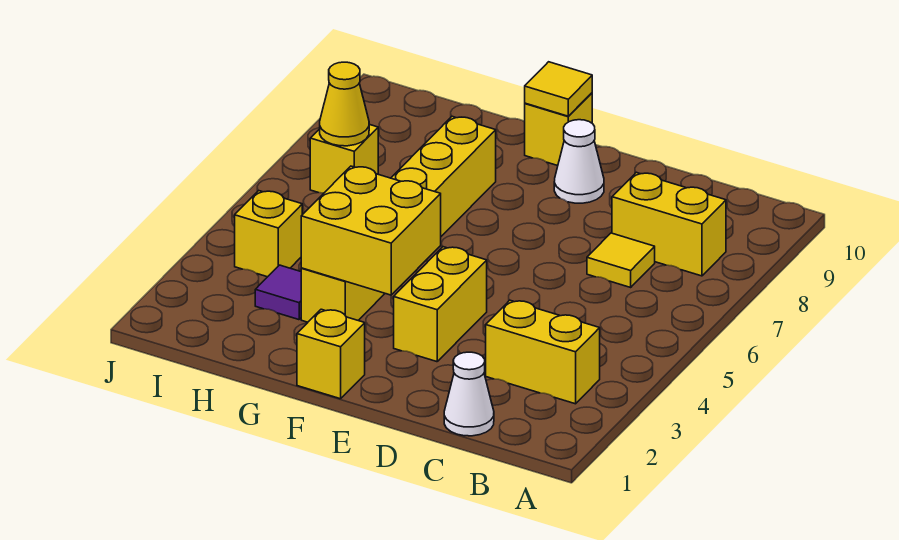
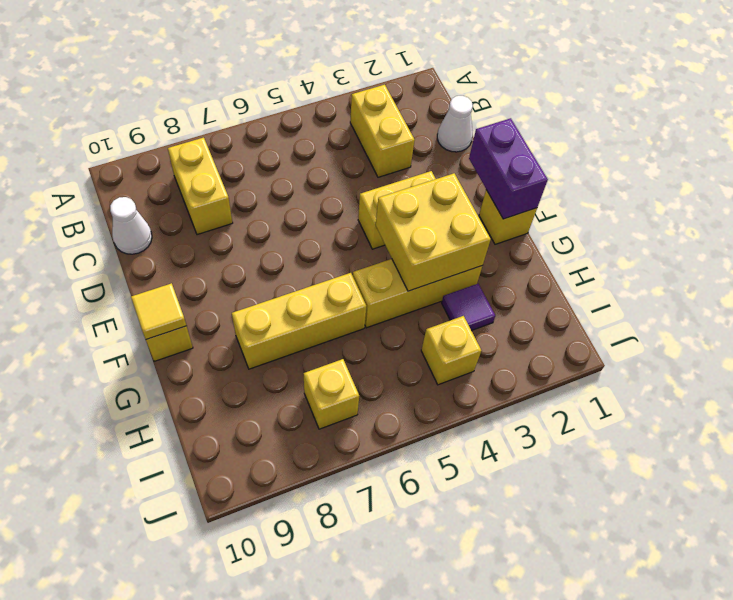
yellow tile C7 level 1 -> none
none -> purple brick E1:F1 level 2
white cone E9 level 1 -> white cone C10 level 1
yellow cone I7 level 2 -> none

